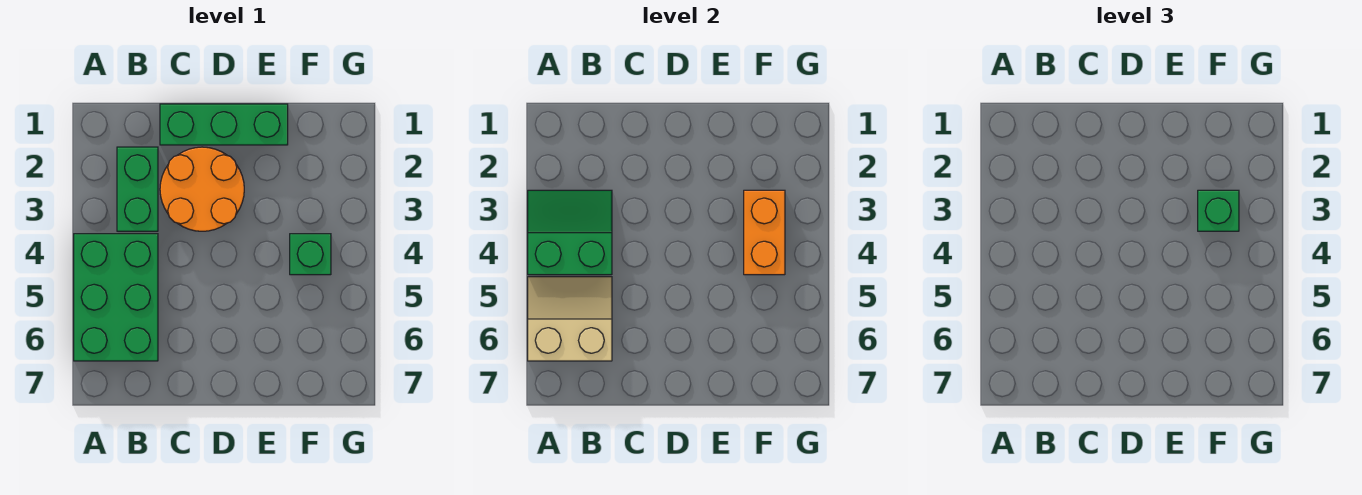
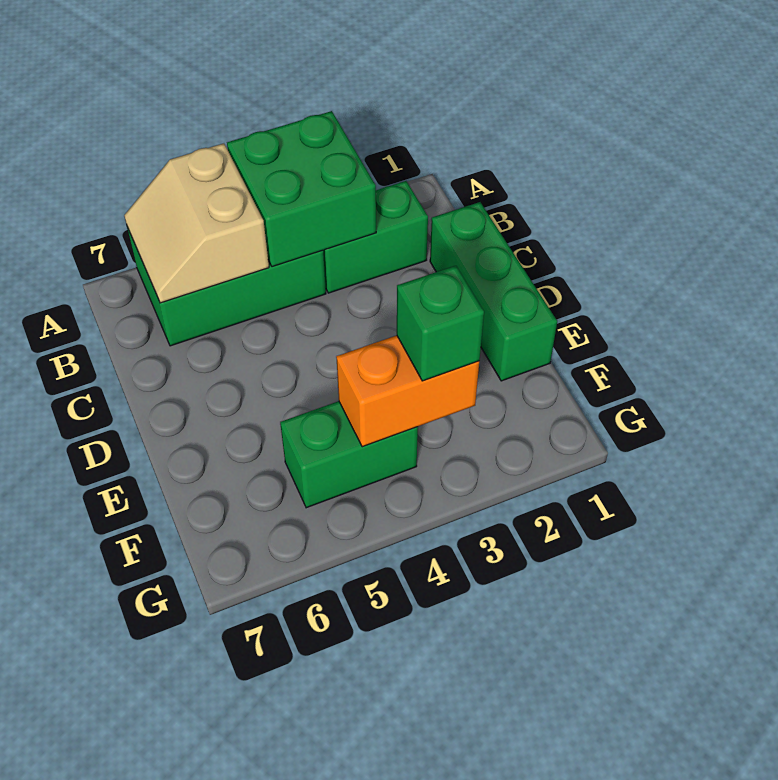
green slope A3:B4 level 2 top 4 -> green brick A3:B4 level 2
tan slope A5:B6 level 2 top 6 -> tan slope A5:B6 level 2 top 5
orange round brick C2:D3 level 1 -> none
green brick F4 level 1 -> green brick F4:F5 level 1

